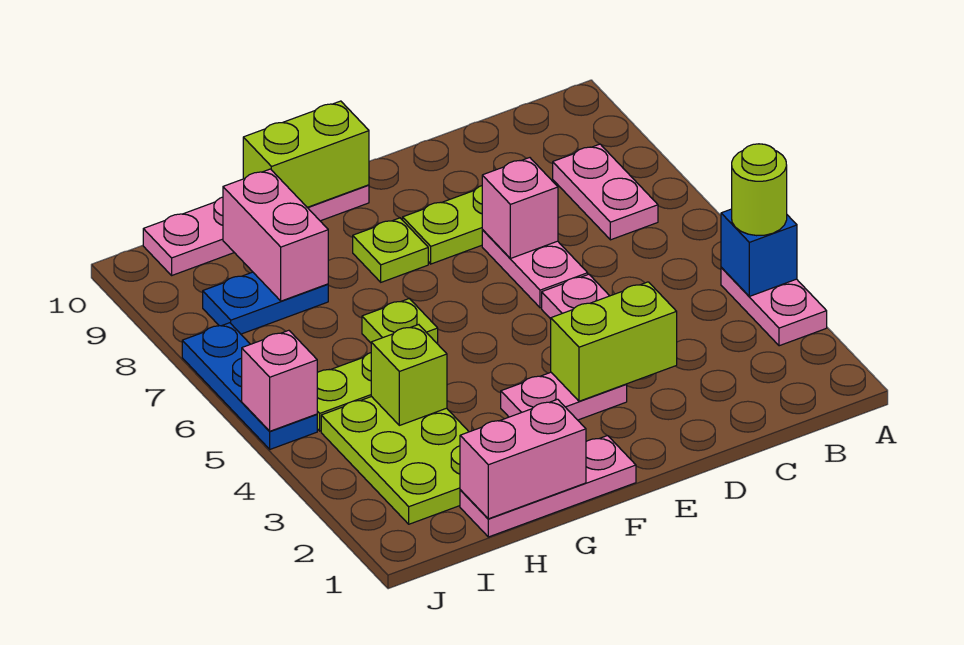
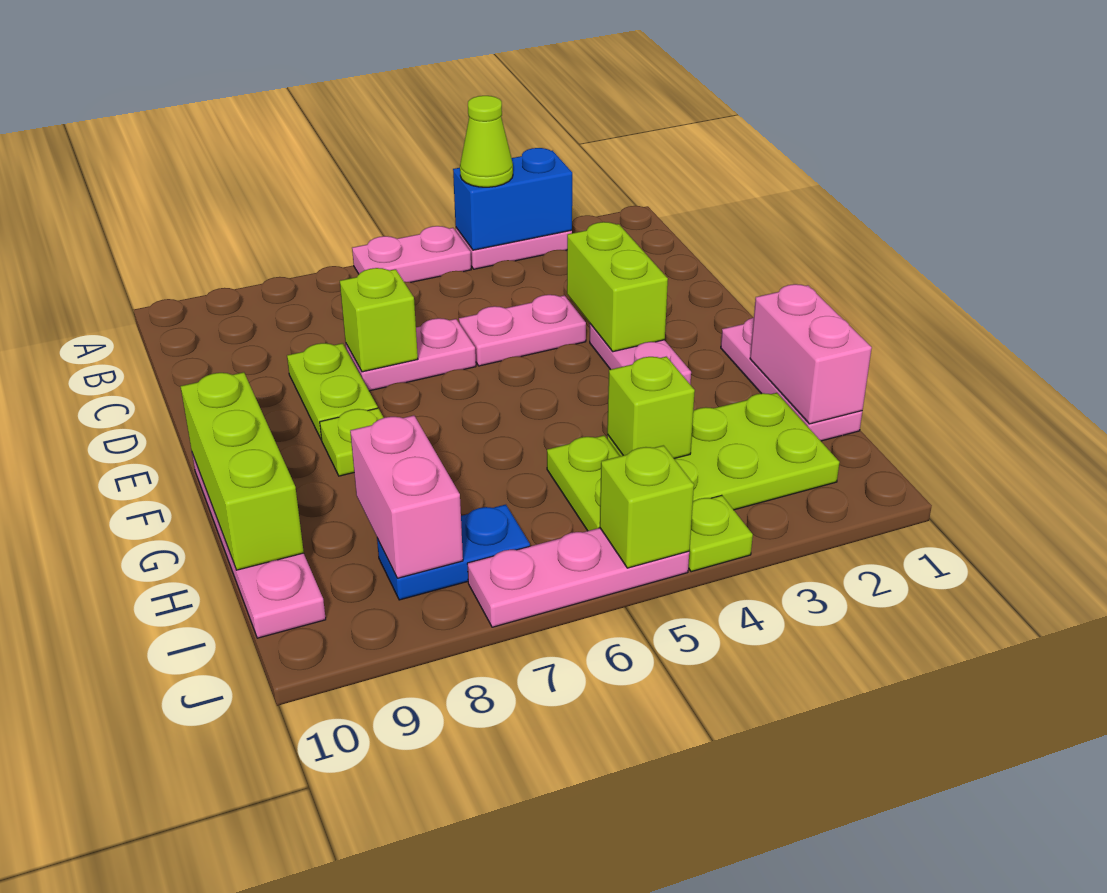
blue brick A4 level 2 -> blue brick A3:A4 level 2
lime round brick A4 level 3 -> lime cone A4 level 3
pink plate B7:B8 level 1 -> pink plate A5:A6 level 1
pink brick D7 level 2 -> lime brick D7 level 2
lime brick F10:G10 level 2 -> lime brick F10:H10 level 2
lime plate G6 level 1 -> lime plate J4 level 1
blue plate H8:I8 level 1 -> blue plate I7:I8 level 1
pink brick H8:H9 level 2 -> pink brick H8:I8 level 2
blue plate J5:J7 level 1 -> pink plate J5:J7 level 1
pink brick J5 level 2 -> lime brick J5 level 2

